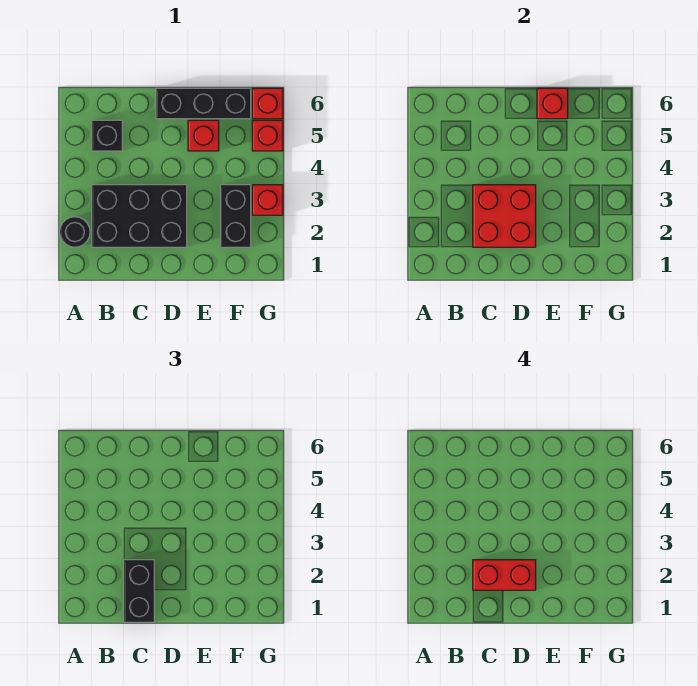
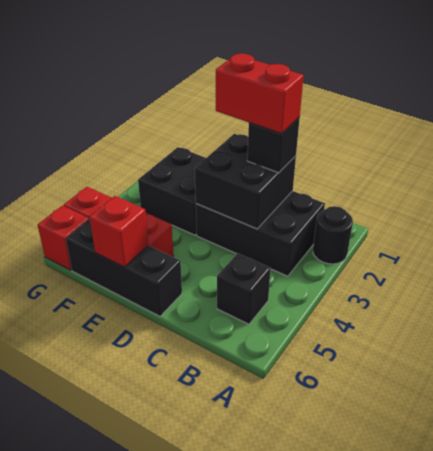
black brick C1:C2 level 3 -> black brick C2 level 3
red brick C2:D3 level 2 -> black brick C2:D3 level 2
black brick F2:F3 level 1 -> black brick E2:F3 level 1
red brick G3 level 1 -> none

